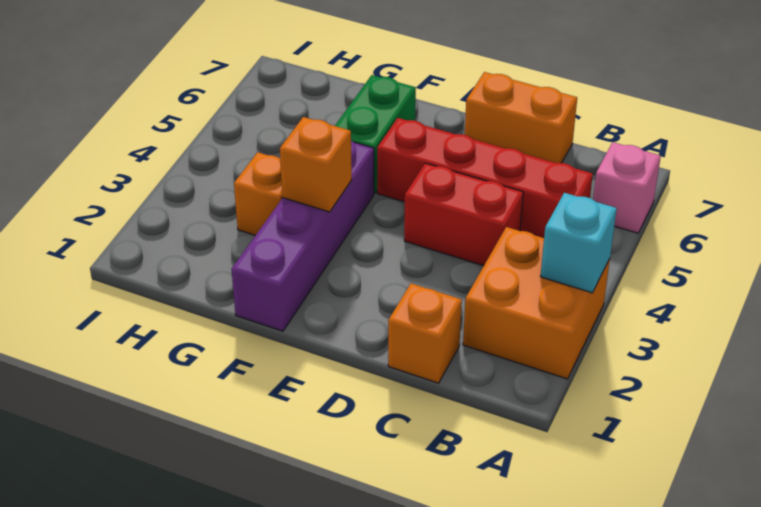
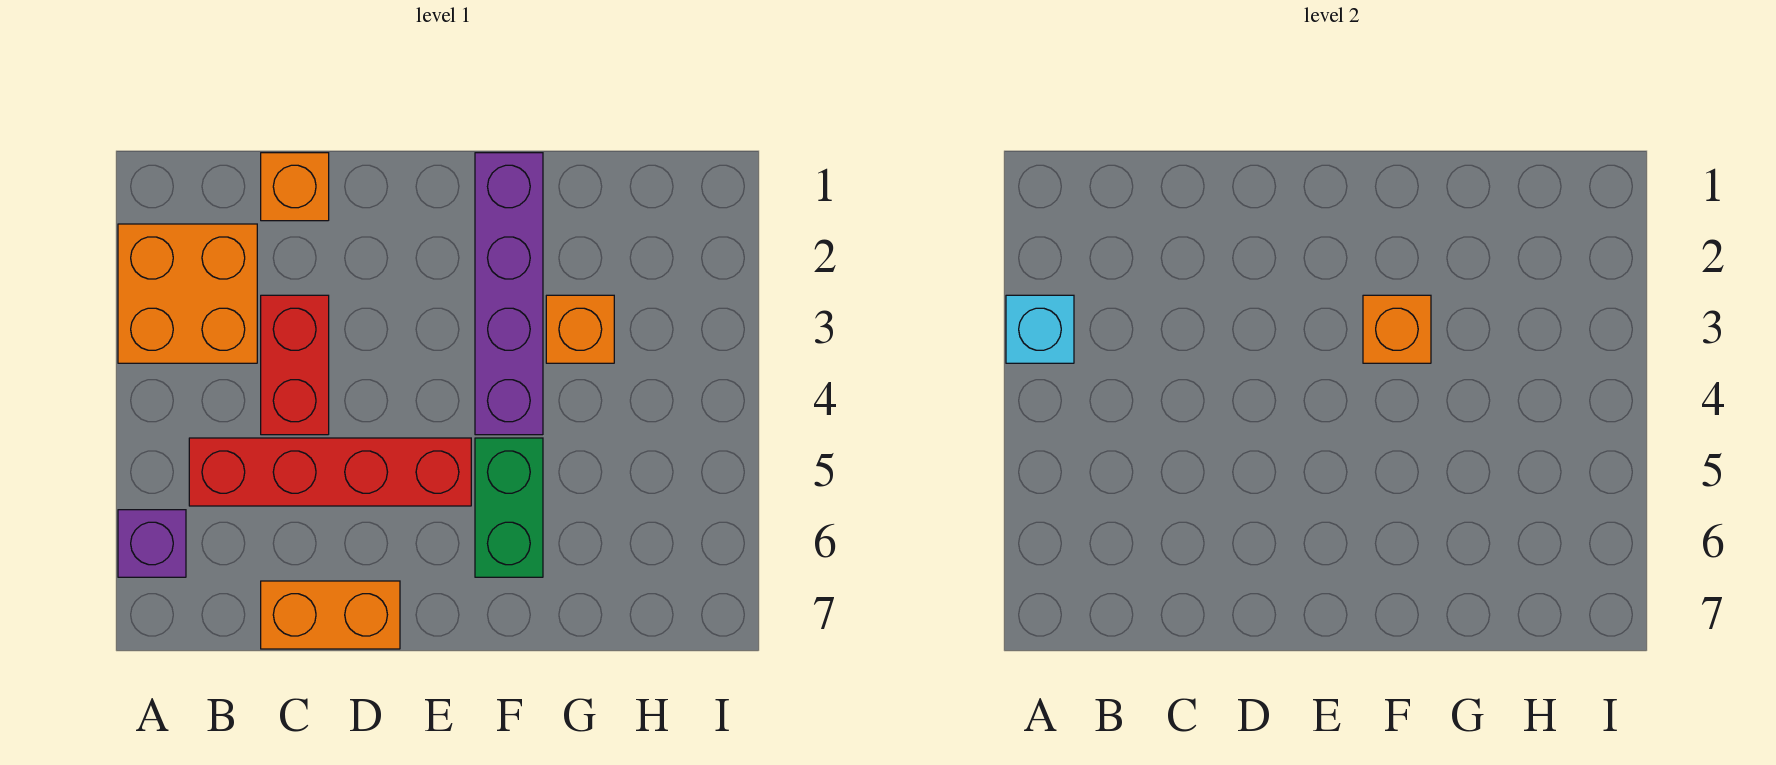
pink brick A6 level 1 -> purple brick A6 level 1
red brick C4:D4 level 1 -> red brick C3:C4 level 1

